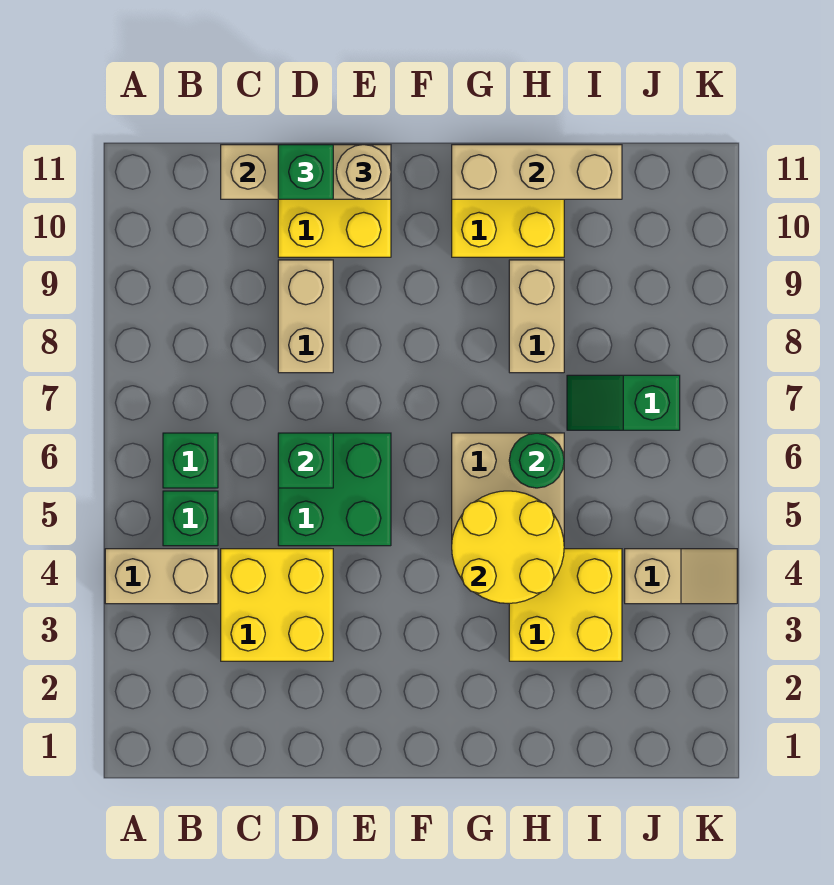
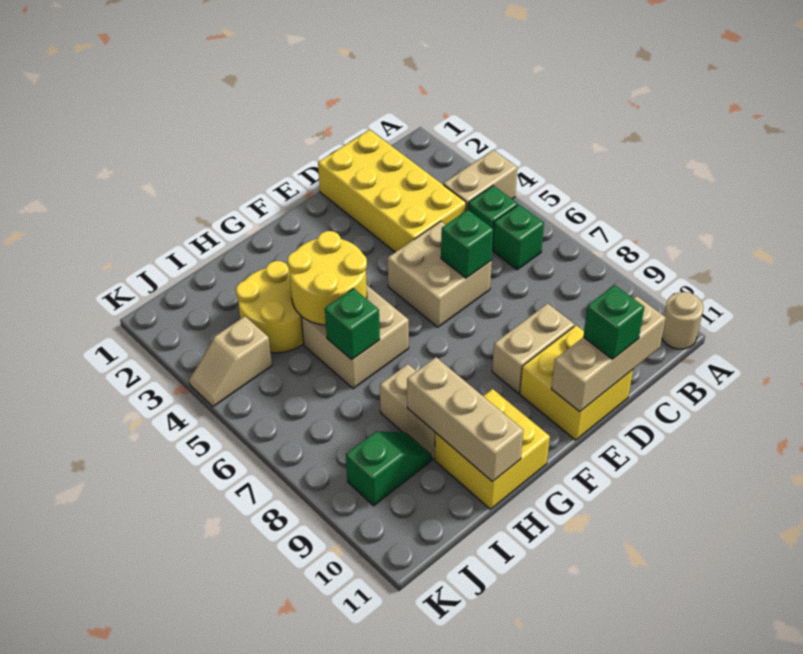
yellow brick C3:D4 level 1 -> yellow brick C1:D4 level 1
green brick D5:E6 level 1 -> tan brick D5:E6 level 1
tan brick D8:D9 level 1 -> tan brick D9:E9 level 1
tan round brick E11 level 3 -> tan round brick A11 level 1
tan brick G11:I11 level 2 -> tan brick H9:H11 level 2
yellow brick H3:I4 level 1 -> yellow round brick H3:I4 level 1
green round brick H6 level 2 -> green brick H6 level 2
green slope I7:J7 level 1 top J -> green slope I9:J9 level 1 top J

